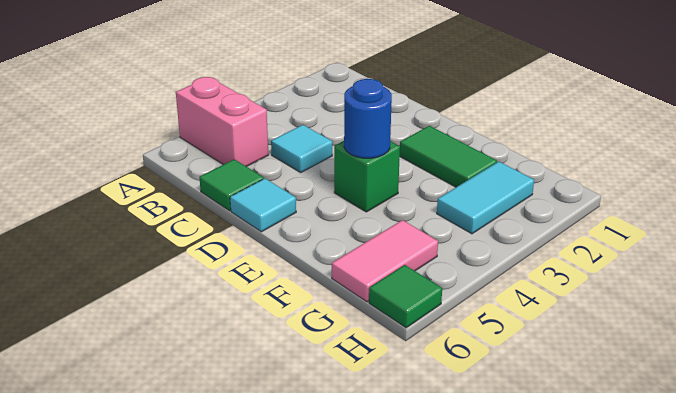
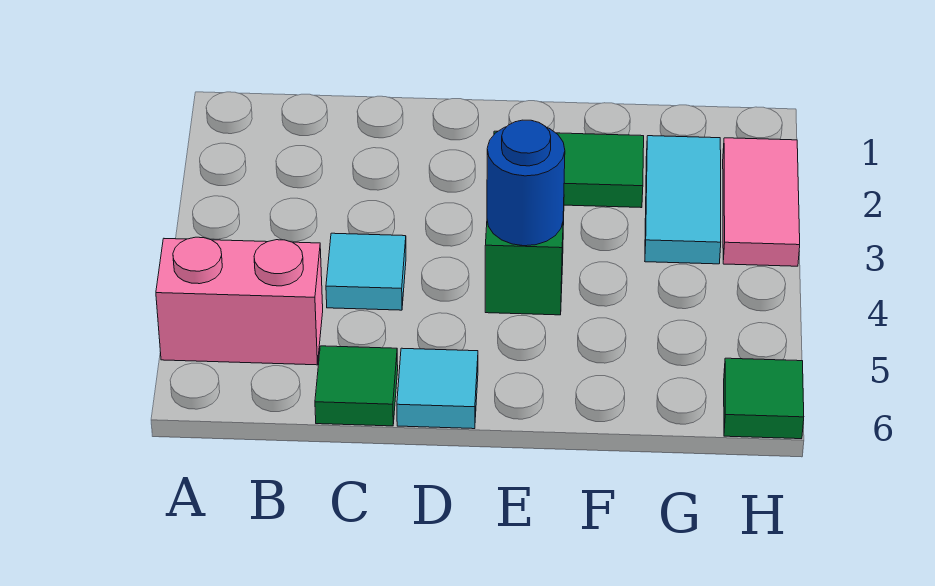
pink tile G5:G6 level 1 -> pink tile H2:H3 level 1

